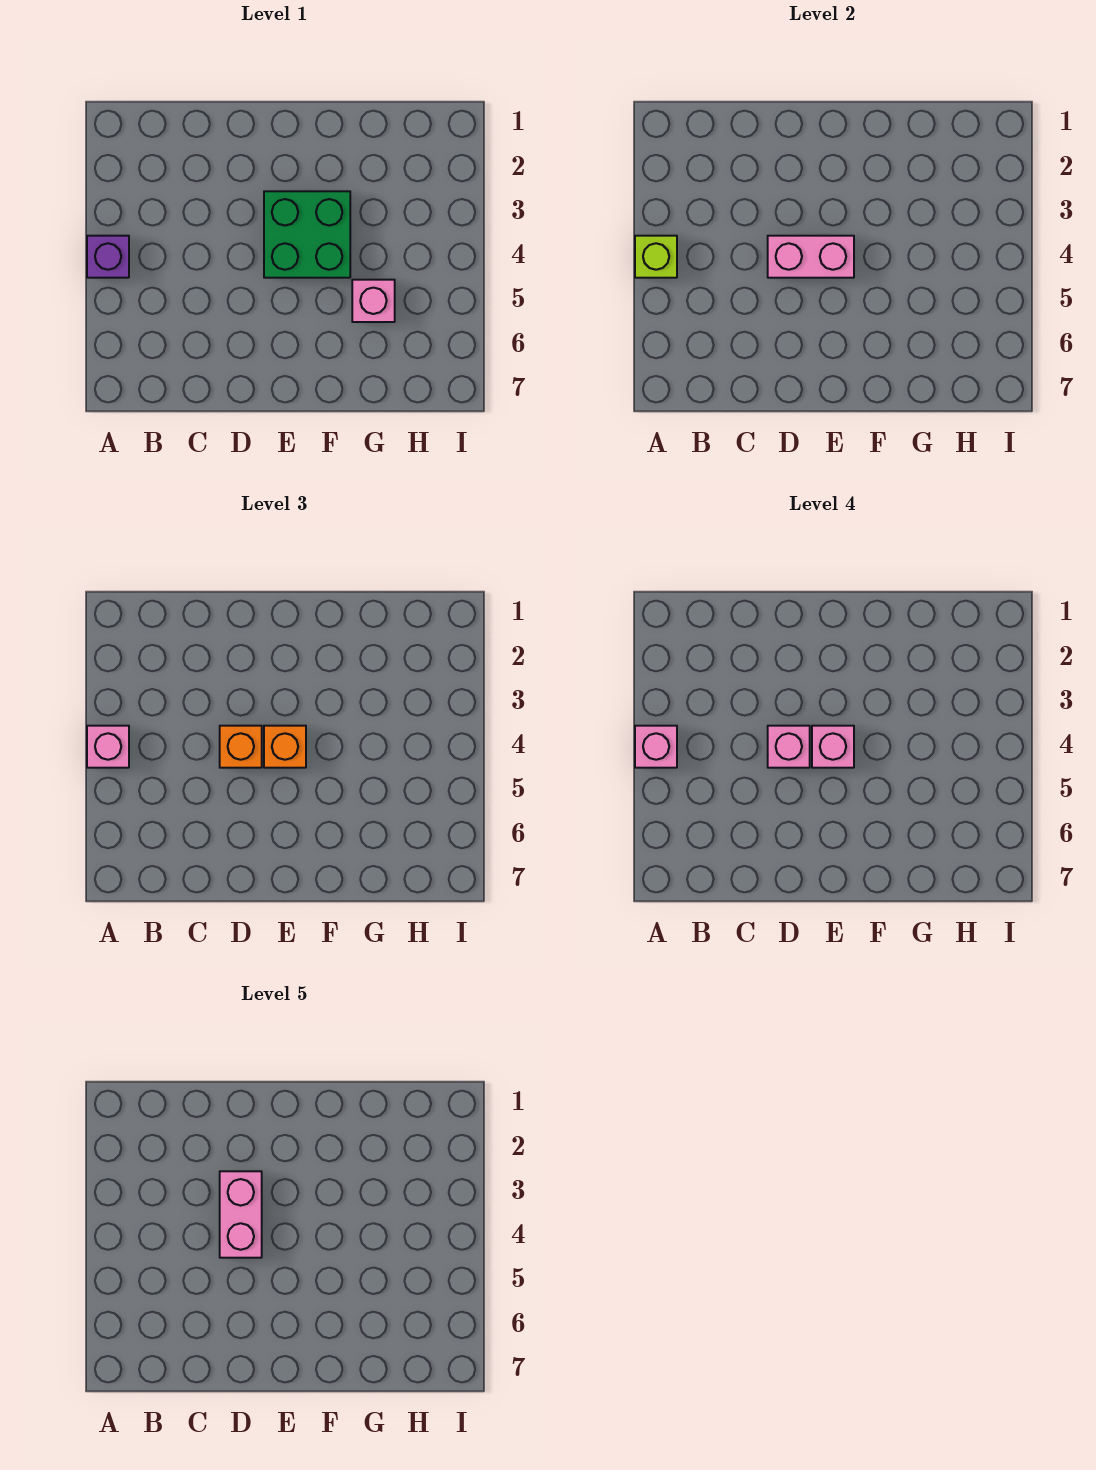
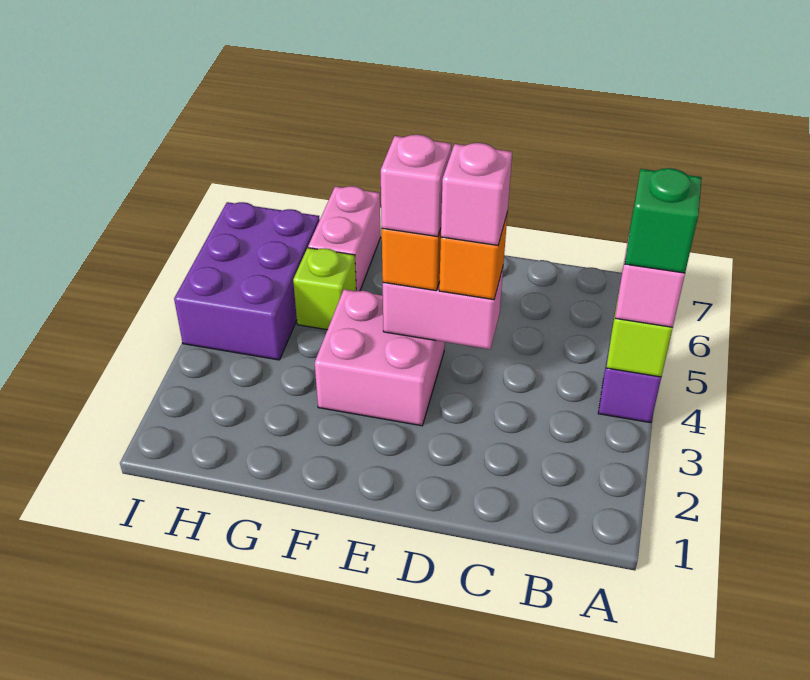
pink brick A4 level 4 -> green brick A4 level 4
pink brick D3:D4 level 5 -> pink brick G6:G7 level 1
green brick E3:F4 level 1 -> pink brick E3:F4 level 1
pink brick G5 level 1 -> lime brick G5 level 1
none -> purple brick H4:I6 level 1

